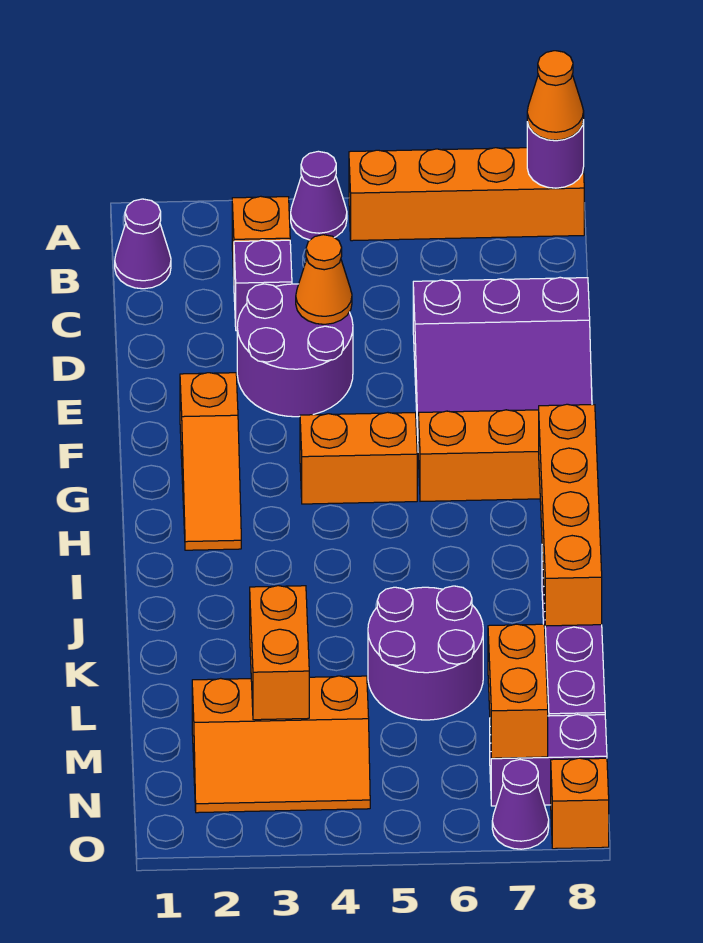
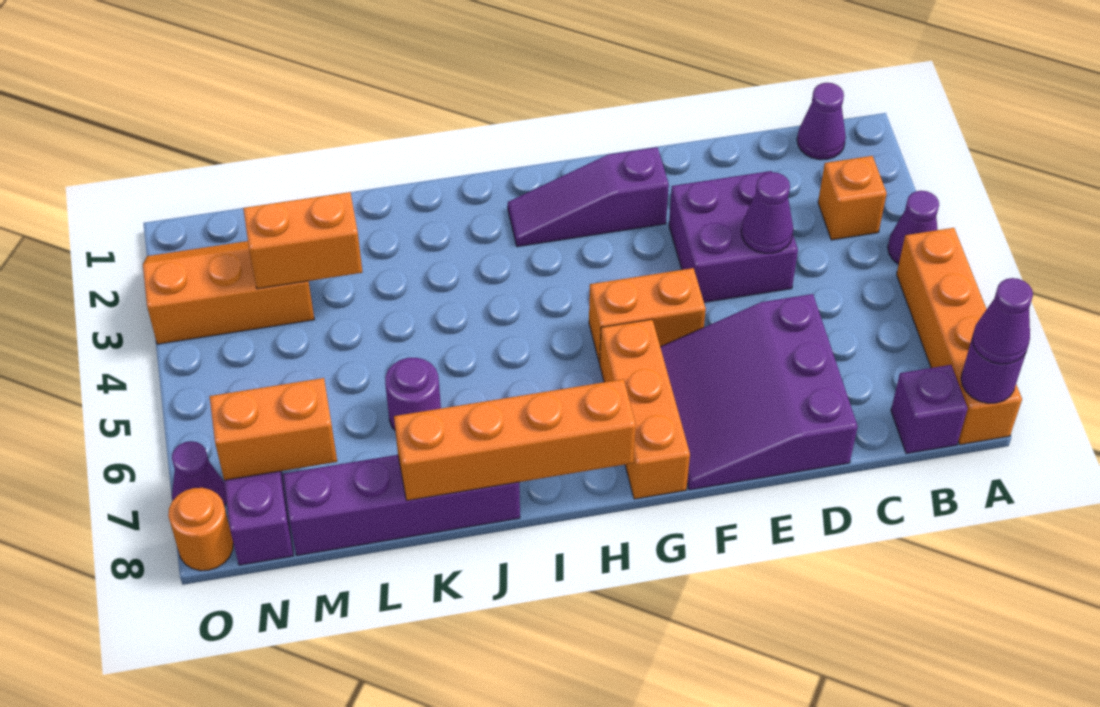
orange cone A8 level 3 -> purple cone A8 level 3
purple brick C3 level 1 -> purple brick B8 level 1
purple round brick D3:E4 level 1 -> purple brick D3:E4 level 1
orange cone D4 level 2 -> purple cone D4 level 2
orange slope F2:H2 level 1 top F -> purple slope F2:H2 level 1 top F
orange brick G4:G5 level 1 -> orange brick F5:G5 level 1
purple round brick K5:L6 level 1 -> purple round brick K6 level 1
orange slope M2:N4 level 1 top M -> orange slope M2:O3 level 1 top 3
orange brick O8 level 1 -> orange round brick O8 level 1

